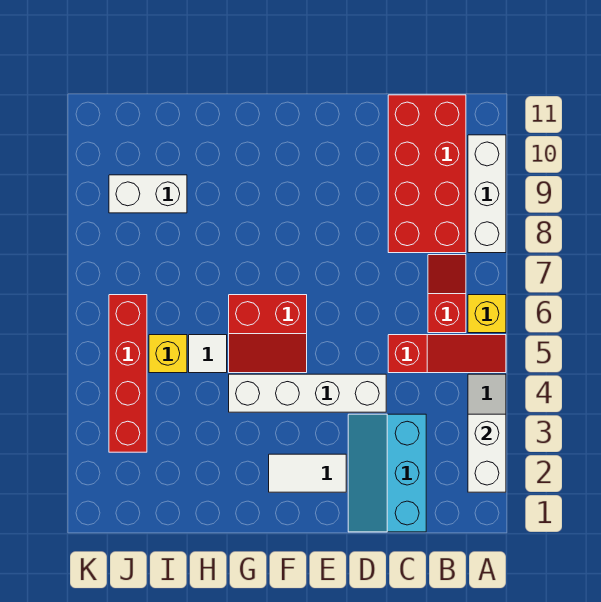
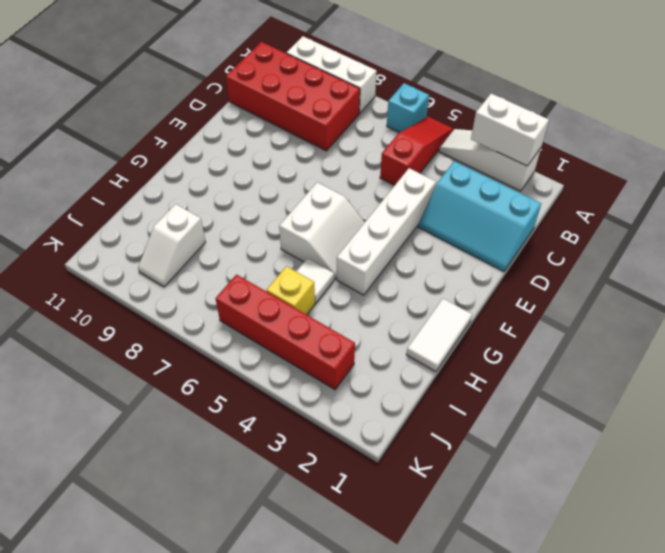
yellow brick A6 level 1 -> cyan brick A6 level 1
red slope B6:B7 level 1 top 6 -> none
white tile E2:F2 level 1 -> white tile G1:H1 level 1
red slope F5:G6 level 1 top 6 -> white slope F5:G6 level 1 top 6
white brick I9:J9 level 1 -> white slope I9:J9 level 1 top I

